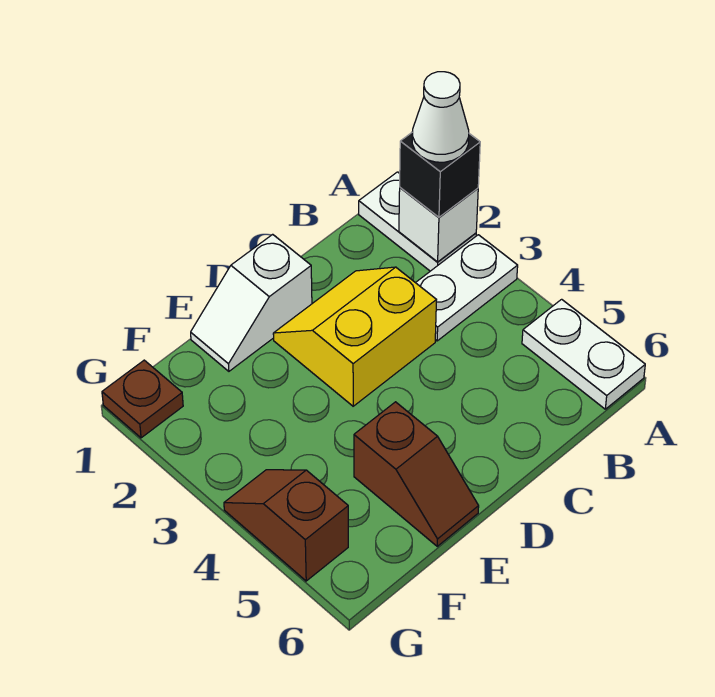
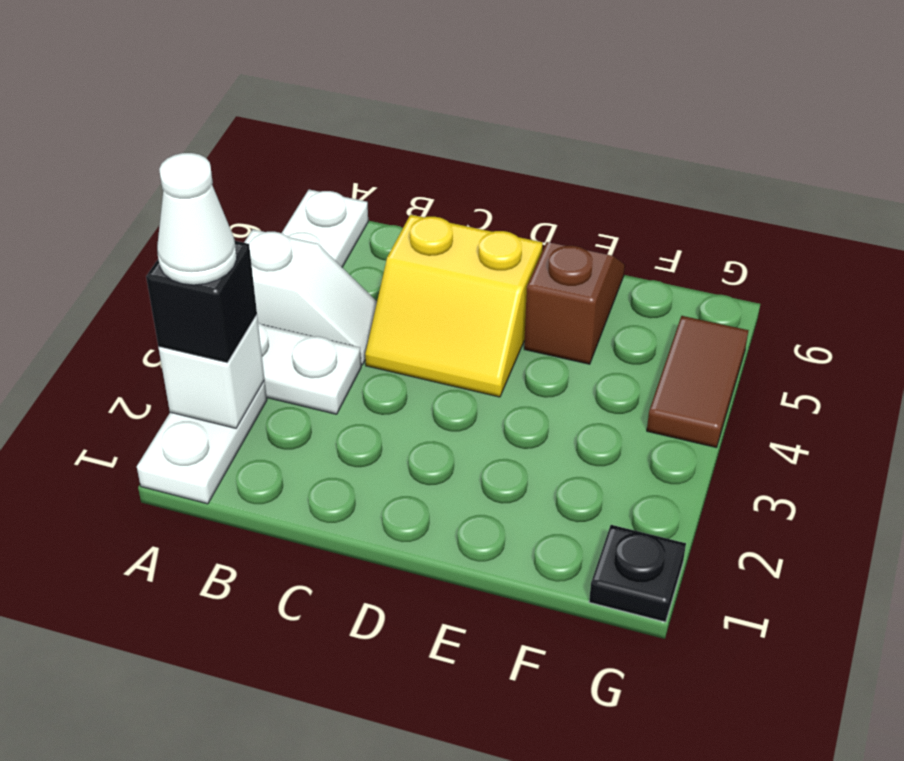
yellow slope C2:D3 level 1 top 3 -> yellow slope C4:D5 level 1 top 5
white slope D1:E1 level 1 top D -> white slope A4:B4 level 1 top A
brown plate G1 level 1 -> black plate G1 level 1
brown slope G4:G5 level 1 top 5 -> brown tile G4:G5 level 1

